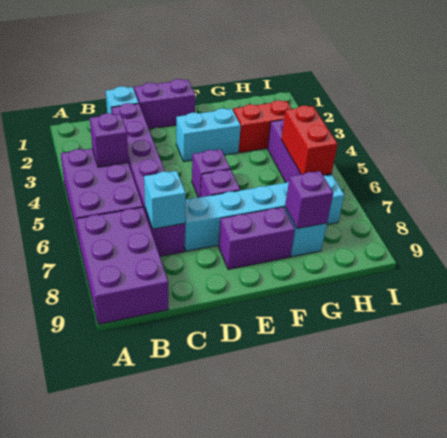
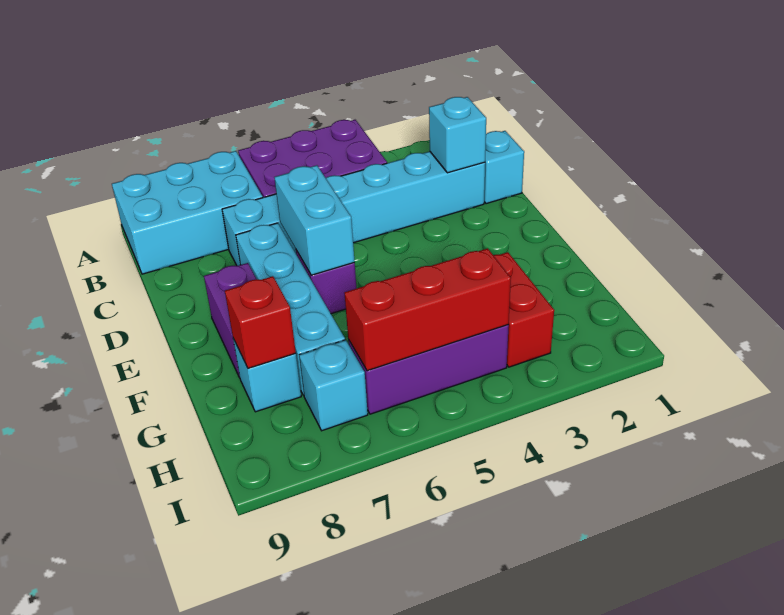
purple brick A7:B9 level 1 -> cyan brick A7:B9 level 1
purple brick B4 level 2 -> none
purple brick C2:C7 level 1 -> cyan brick C2:C7 level 1
cyan brick C7 level 2 -> cyan brick C2 level 2
purple brick D1:E1 level 1 -> none
cyan brick E3:F3 level 1 -> cyan brick D6:E6 level 2
purple brick E5 level 1 -> none
purple brick G8 level 2 -> red brick G8 level 2
red brick H5:H6 level 2 -> red brick H4:H6 level 2

